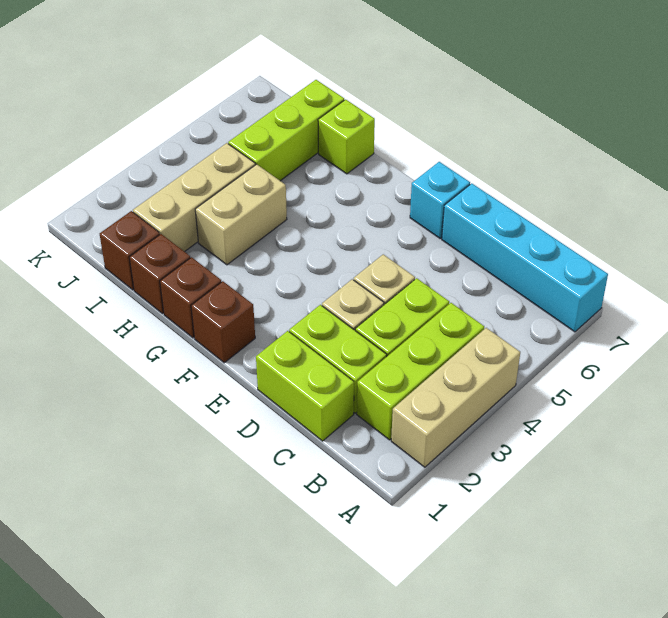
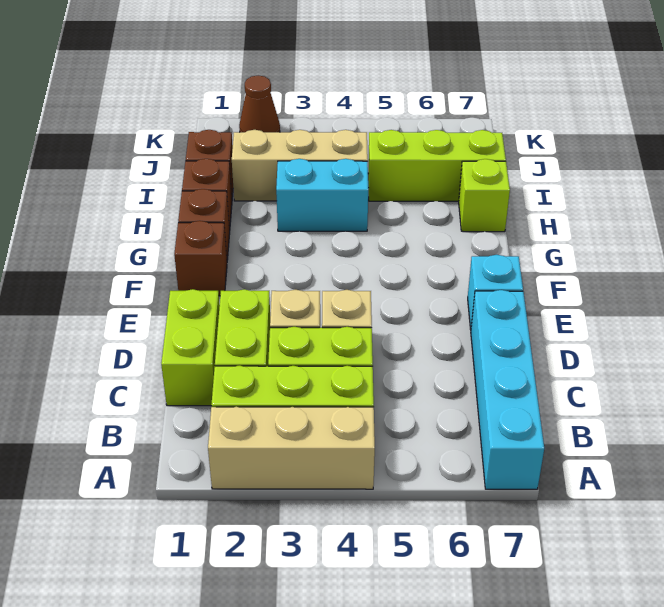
tan brick H3:H4 level 1 -> cyan brick H3:H4 level 1
none -> brown cone K2 level 1

